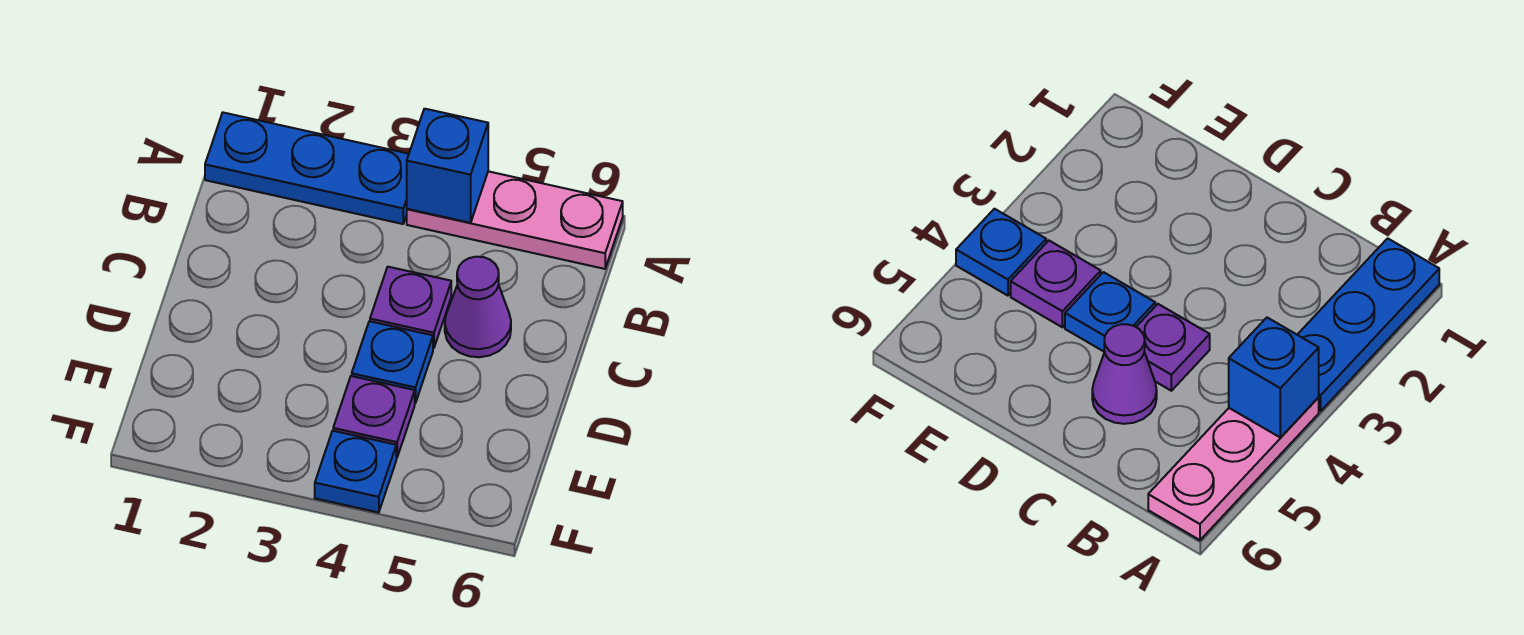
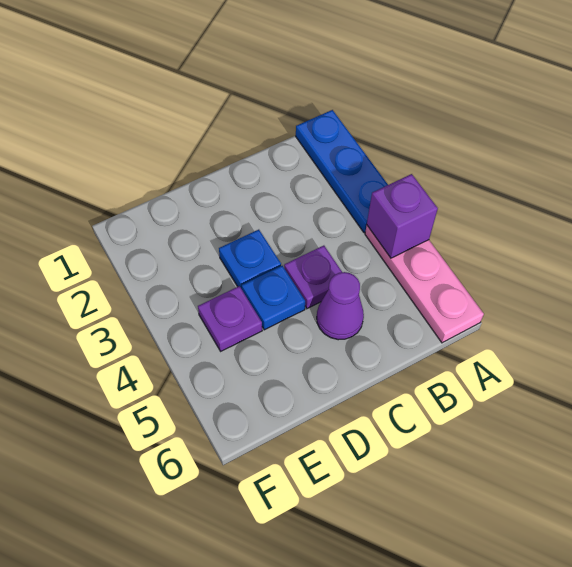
blue brick A4 level 2 -> purple brick A4 level 2
blue plate F4 level 1 -> blue plate D3 level 1

